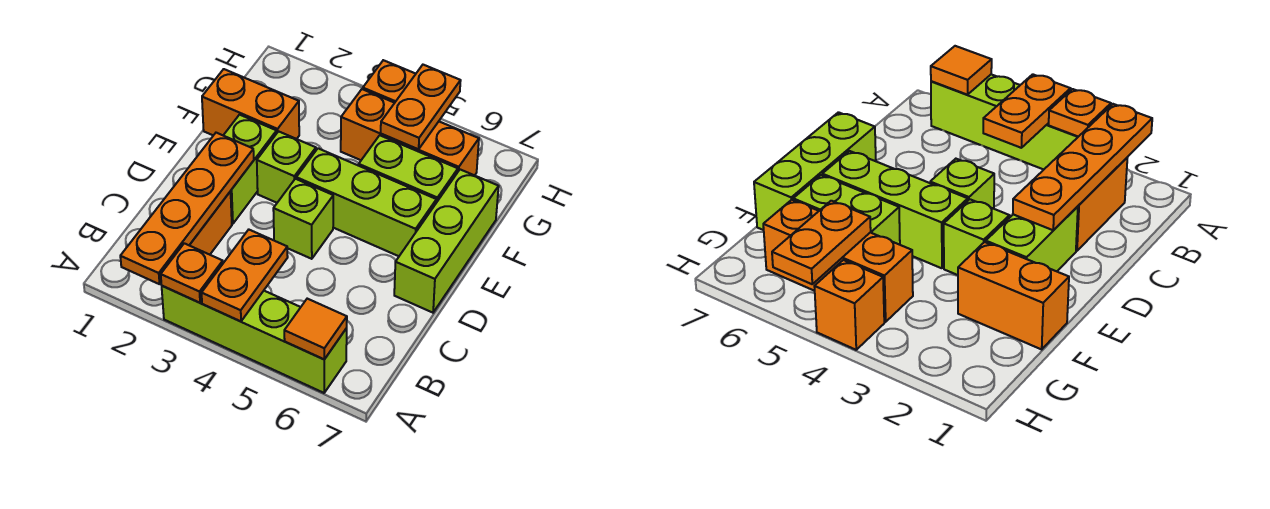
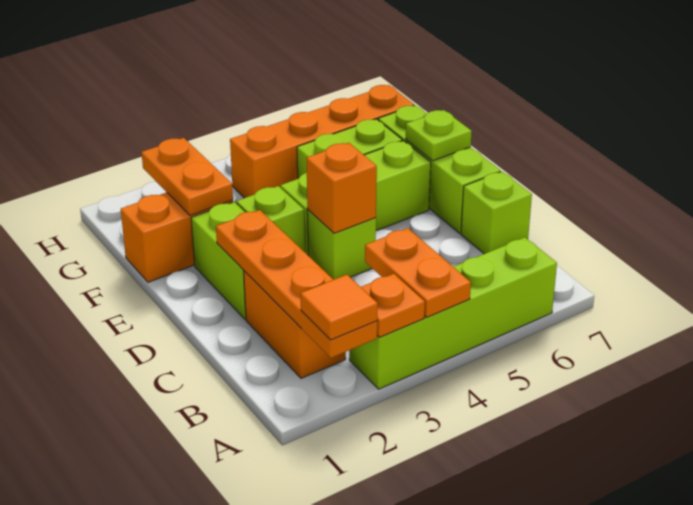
orange tile A6 level 2 -> orange tile A2 level 3
none -> lime brick C7 level 1
none -> lime plate E7 level 2
orange brick G4:G6 level 1 -> orange brick G4:G7 level 1
orange plate G5:H5 level 2 -> orange plate F2:G2 level 2
orange brick H4 level 1 -> orange brick D4 level 2

